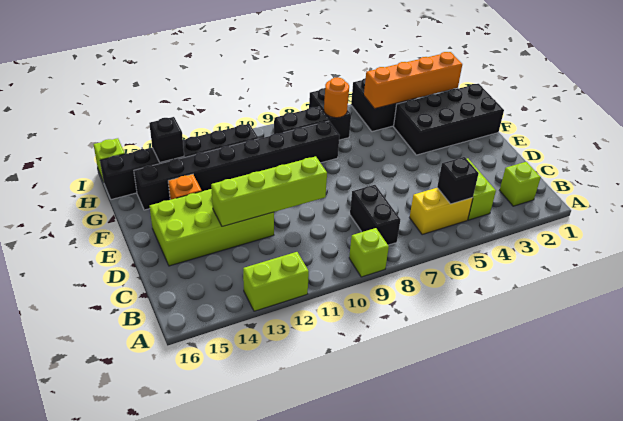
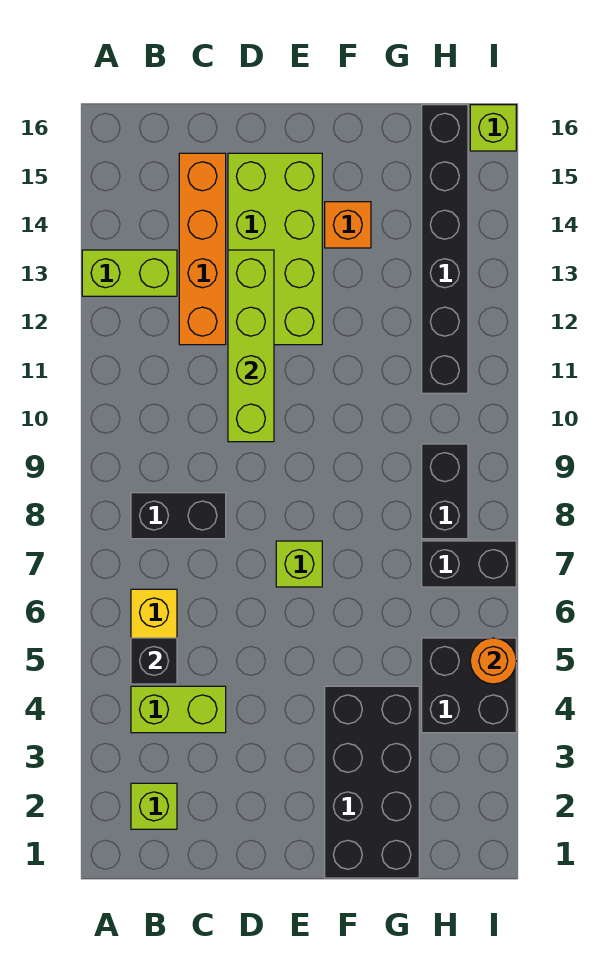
lime brick A9 level 1 -> lime brick E7 level 1
lime brick A12:A13 level 1 -> lime brick A13:B13 level 1
black brick G8:G15 level 1 -> none
orange brick H2:H5 level 2 -> orange brick C12:C15 level 1
orange round brick H7 level 2 -> orange round brick I5 level 2
black brick H14 level 2 -> none

